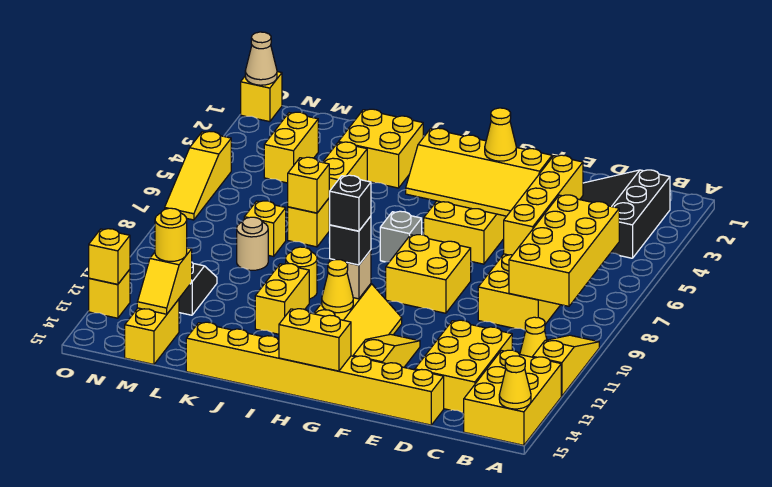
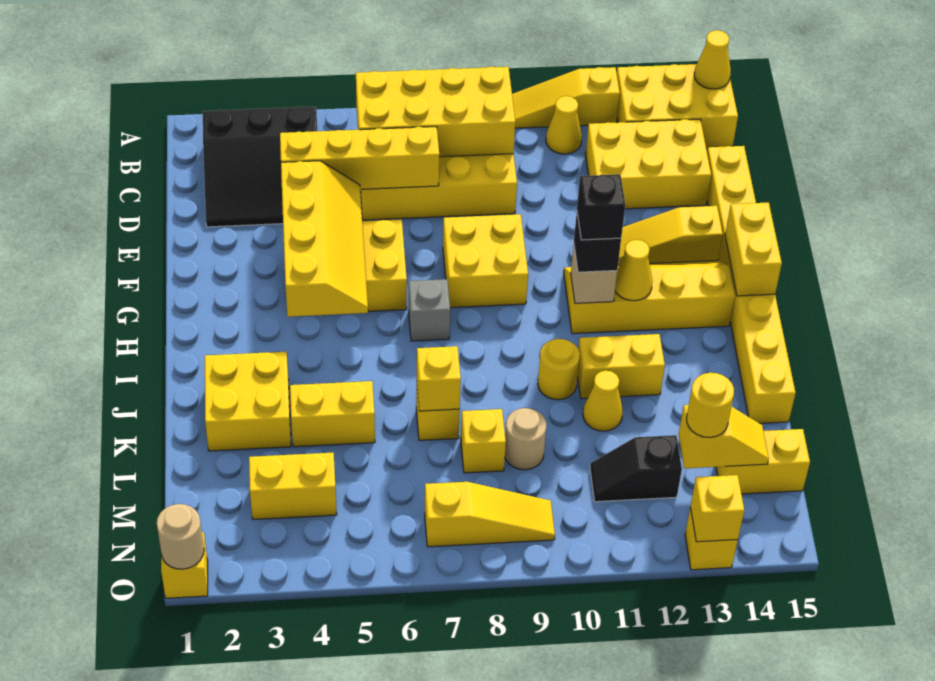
yellow cone F4 level 3 -> yellow cone K11 level 1
tan cone O1 level 2 -> tan round brick O1 level 2
yellow slope O5:O7 level 1 top 5 -> yellow slope N7:N9 level 1 top 7

